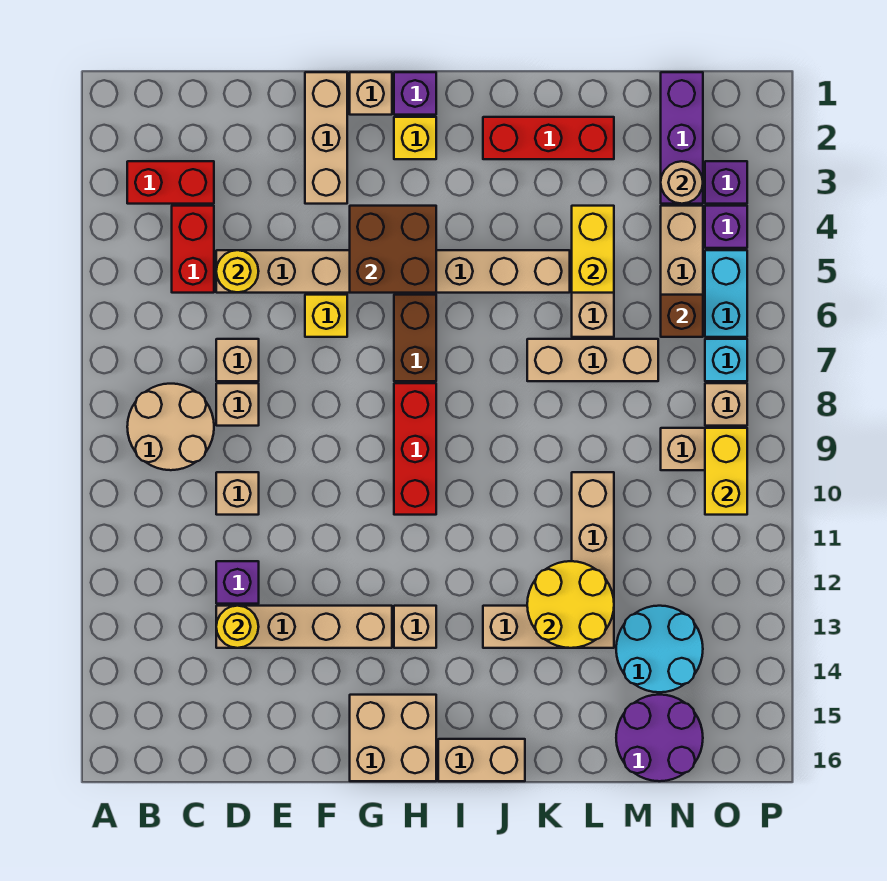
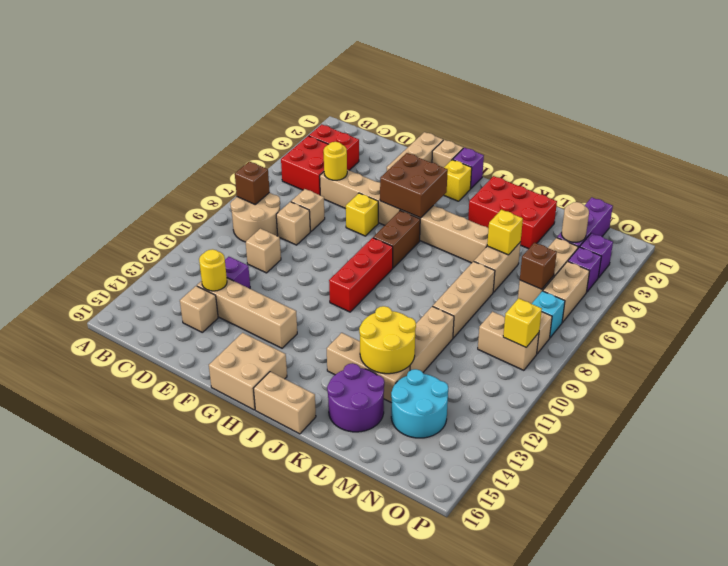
none -> brown brick B8 level 2
red brick C4:C5 level 1 -> red brick B4:C5 level 1
tan brick H13 level 1 -> tan brick D14 level 1
red brick J2:L2 level 1 -> red brick J2:L3 level 1
tan brick K7:M7 level 1 -> tan brick L7:L9 level 1
yellow brick L4:L5 level 2 -> yellow brick L5 level 2
purple round brick M15:N16 level 1 -> purple round brick K14:L15 level 1
cyan brick O5:O6 level 1 -> tan brick O5:O6 level 1
yellow brick O9:O10 level 2 -> yellow brick O9 level 2

